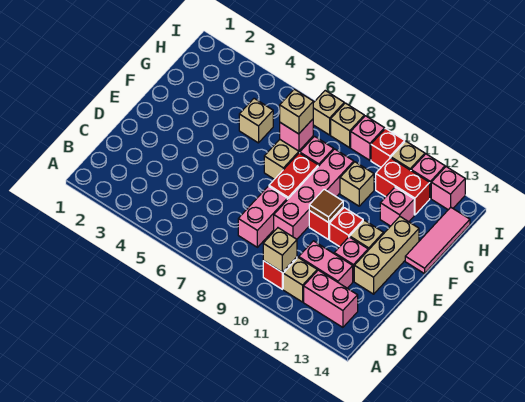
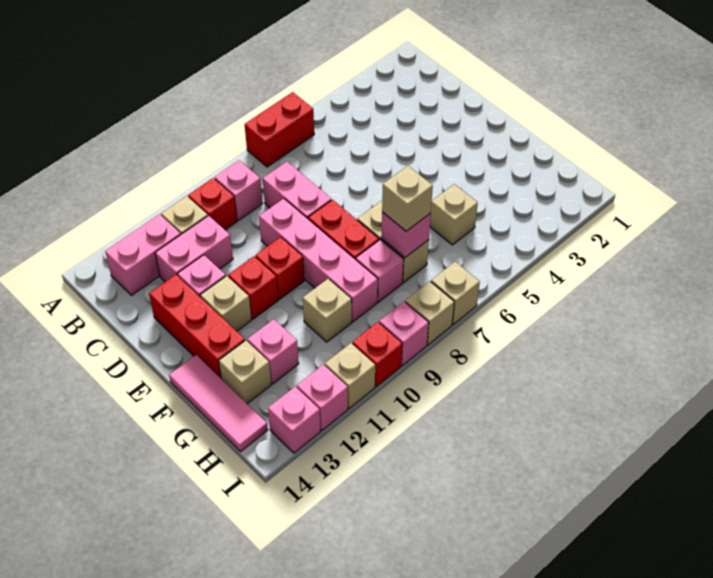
none -> pink brick B9 level 1
tan brick B10 level 2 -> tan brick G13 level 1
tan brick D13:F13 level 1 -> red brick D13:F13 level 1
brown tile E10 level 2 -> none
red brick H11:H12 level 1 -> red brick A6:A7 level 1

